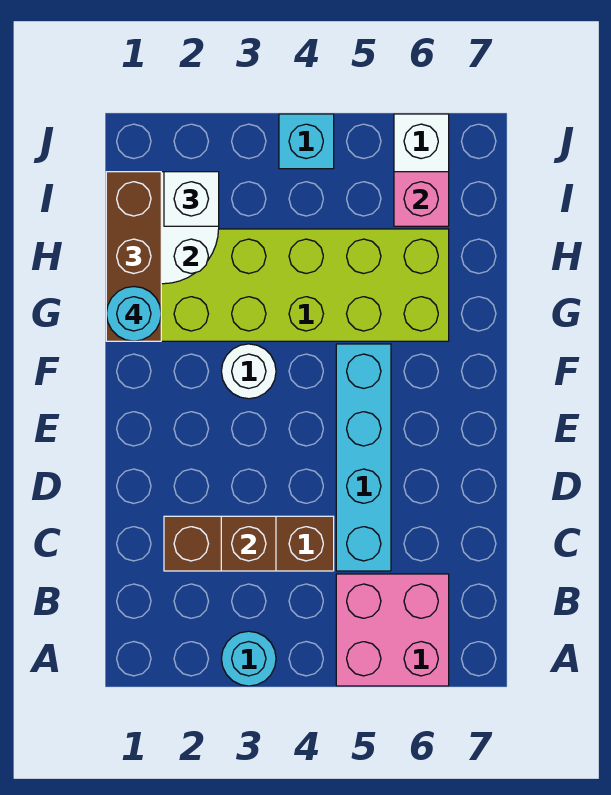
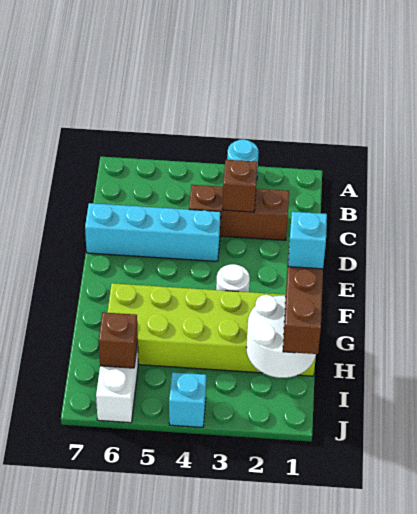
pink brick A5:B6 level 1 -> none
cyan brick C5:F5 level 1 -> cyan brick D4:D7 level 1
cyan round brick G1 level 4 -> cyan brick G1 level 4
white brick I2 level 3 -> none
pink brick I6 level 2 -> brown brick I6 level 2

